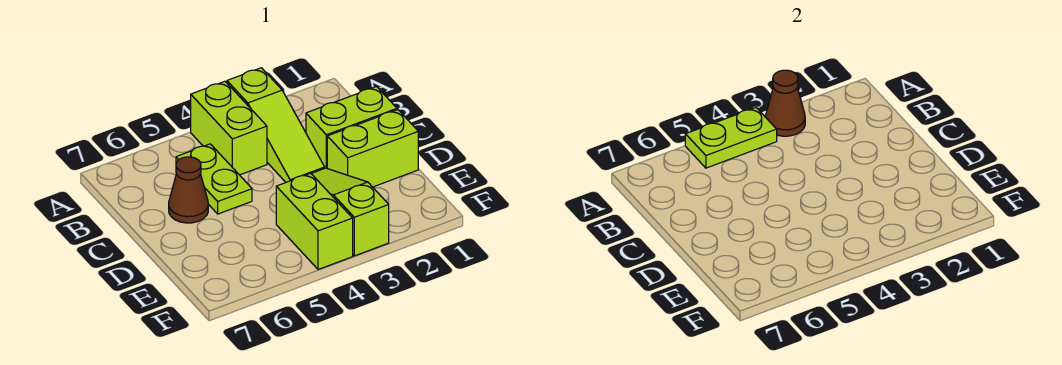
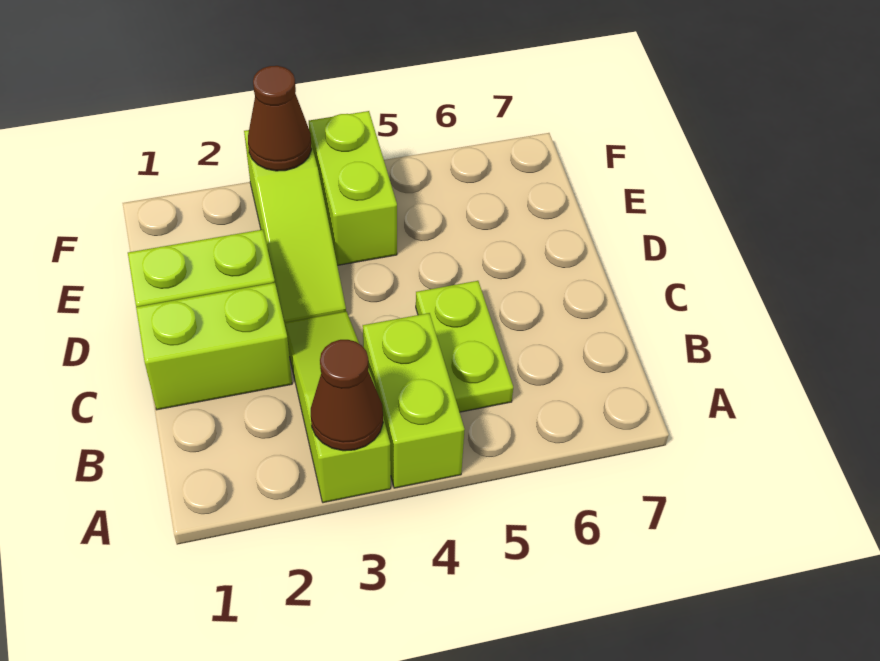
lime plate A4:A5 level 2 -> none
brown cone C6 level 1 -> brown cone F3 level 2

